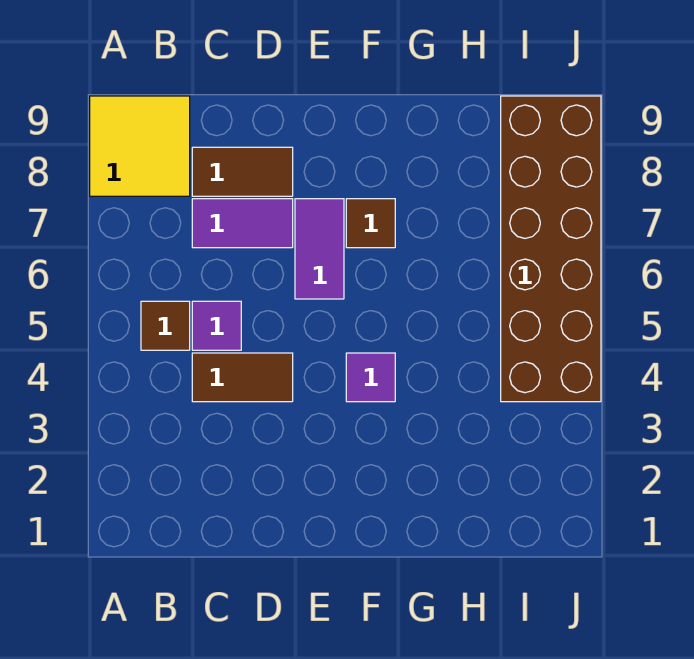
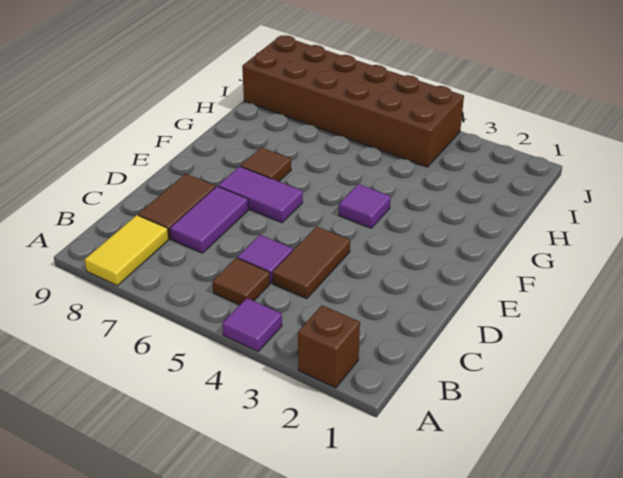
none -> brown brick A2 level 1
none -> purple tile A4 level 1
yellow tile A8:B9 level 1 -> yellow tile A8:B8 level 1

